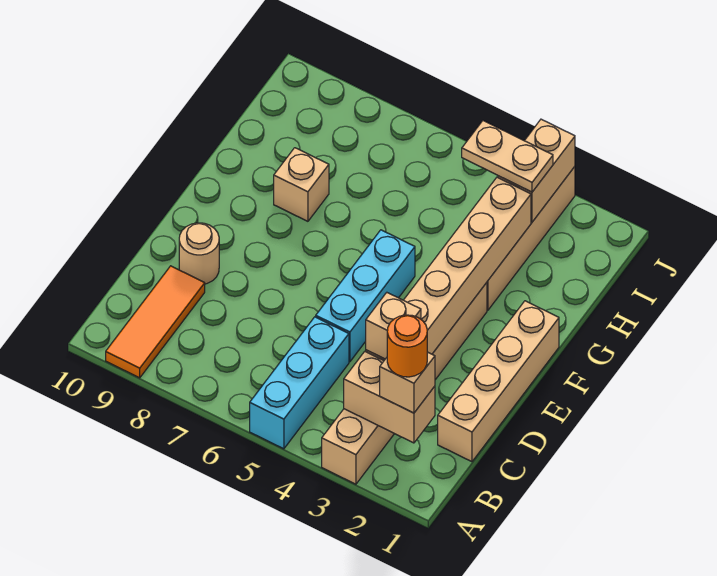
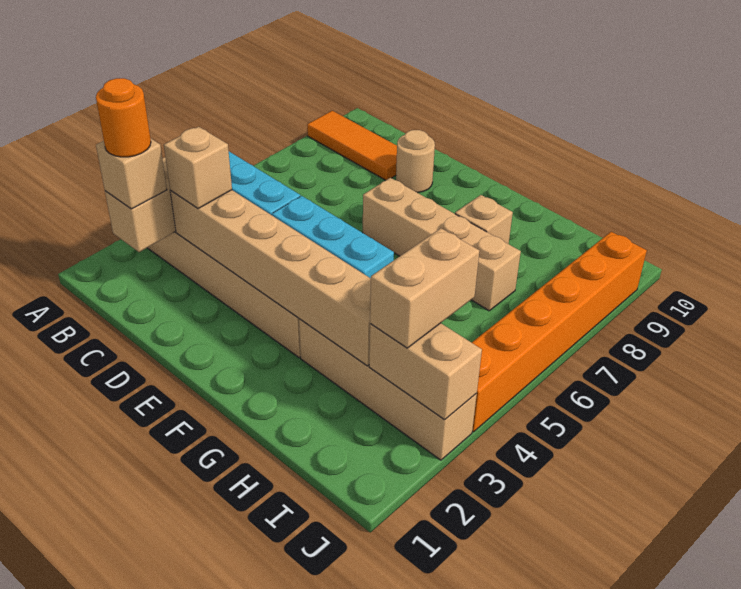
tan brick C1:F1 level 1 -> tan brick E7:H7 level 1
tan plate I3:I4 level 3 -> tan brick I3:I4 level 3
none -> orange brick J4:J9 level 1

